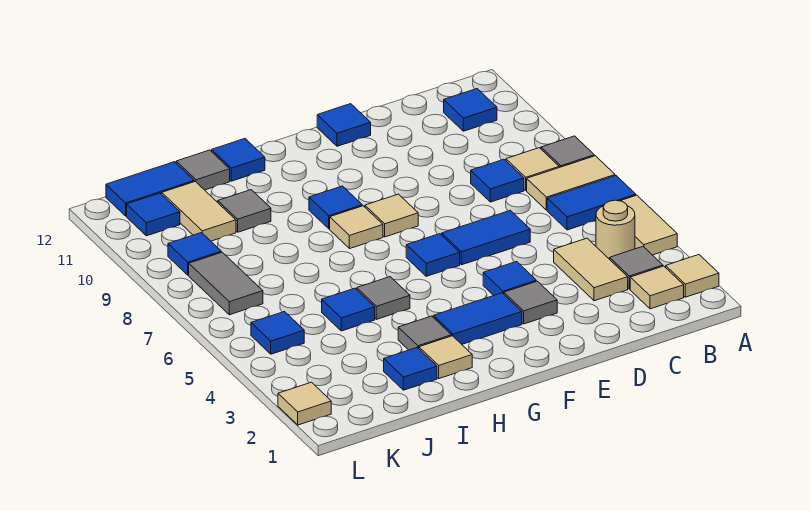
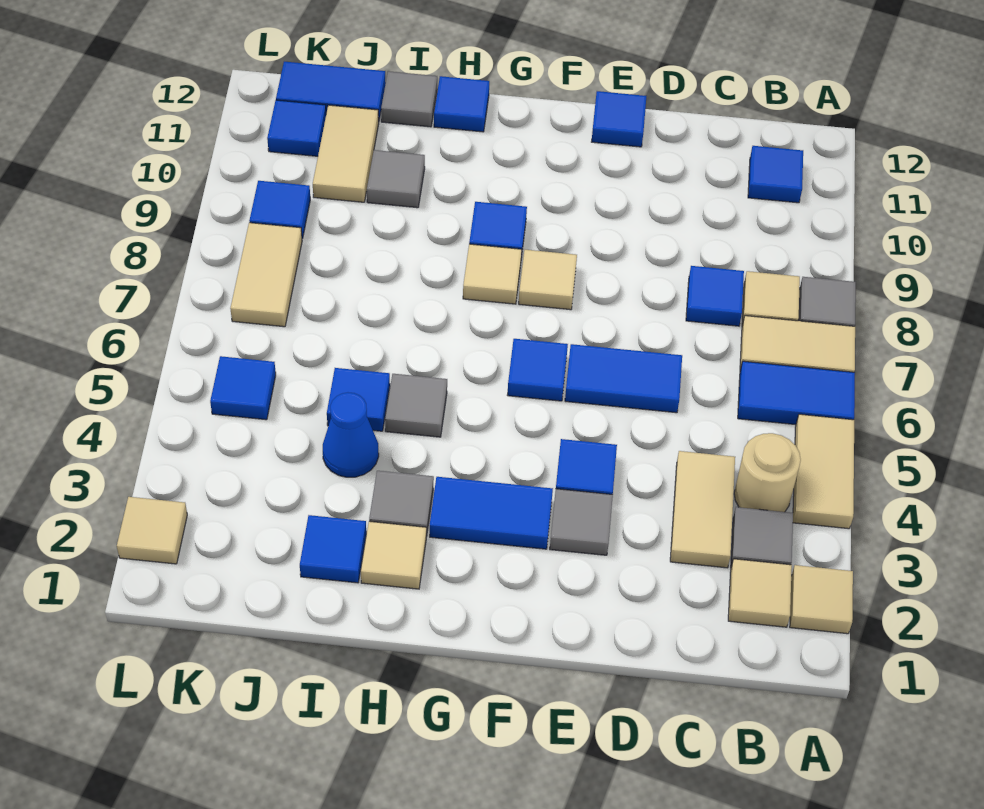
none -> blue cone I4 level 1
grey tile K7:K8 level 1 -> tan tile K7:K8 level 1

